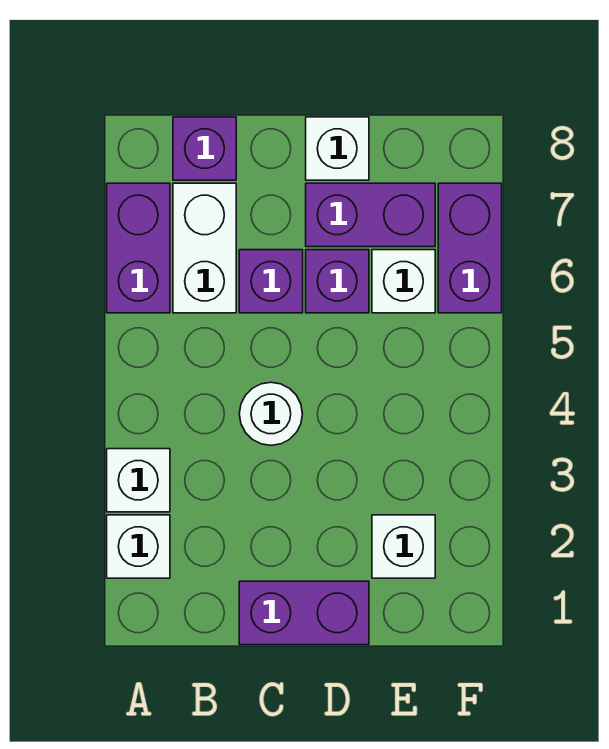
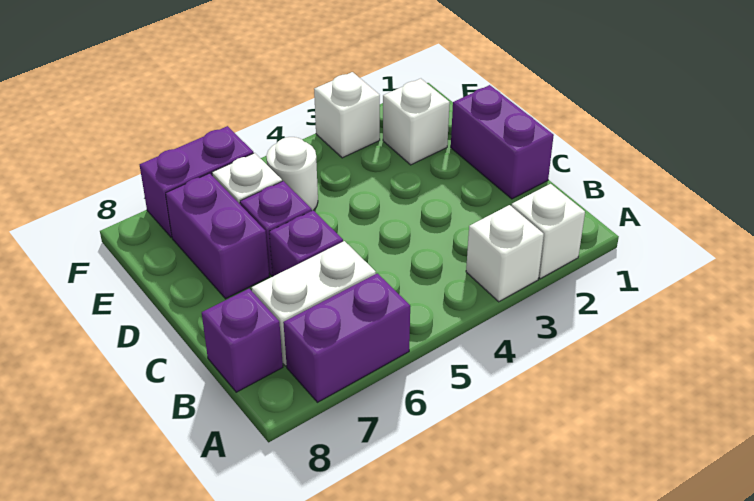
white round brick C4 level 1 -> white round brick E5 level 1
white brick D8 level 1 -> white brick F3 level 1

